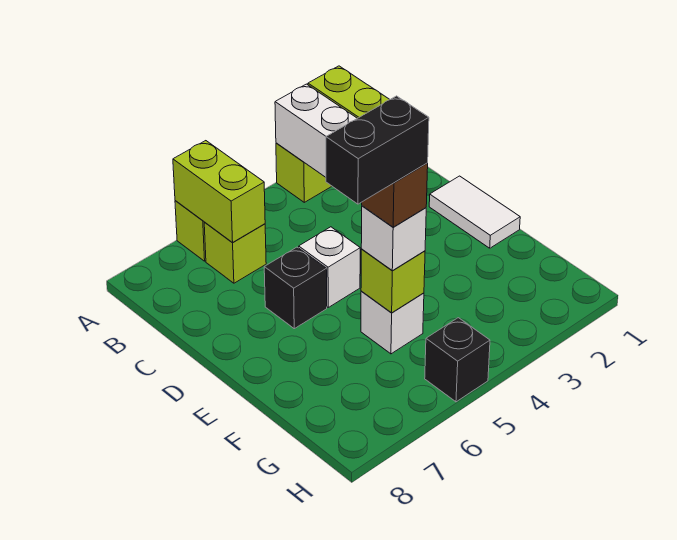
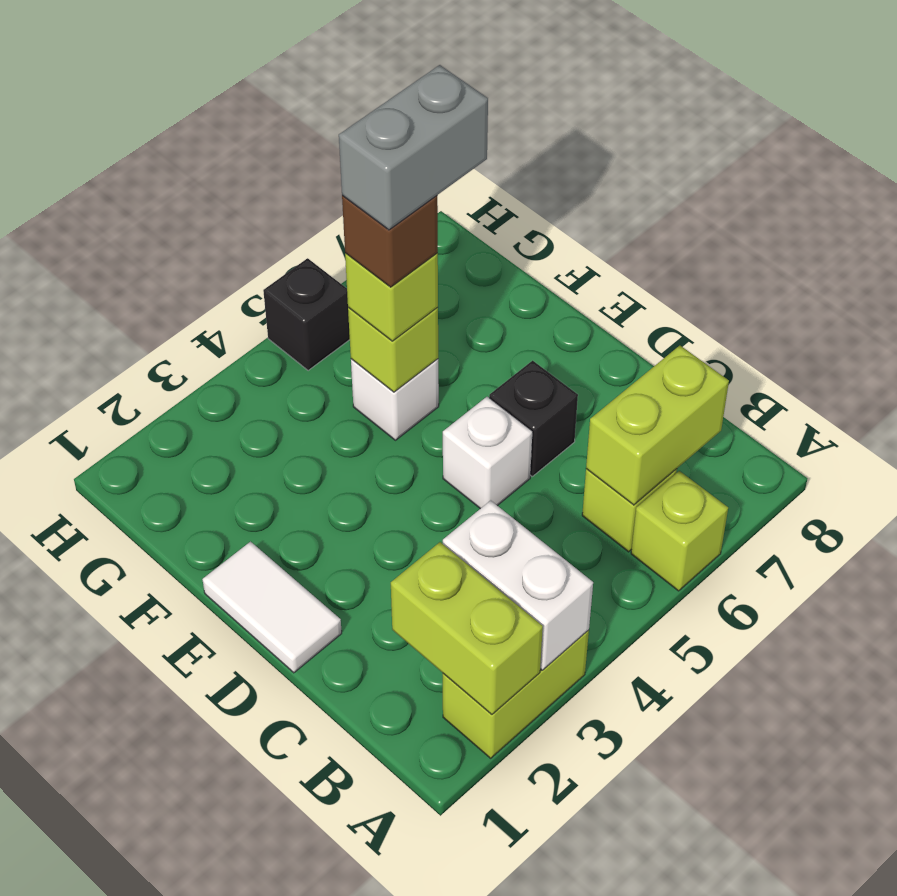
lime brick A6:B6 level 2 -> lime brick B6:B7 level 2
white brick F5 level 3 -> lime brick F5 level 3
black brick F5:F6 level 5 -> grey brick F5:F6 level 5

